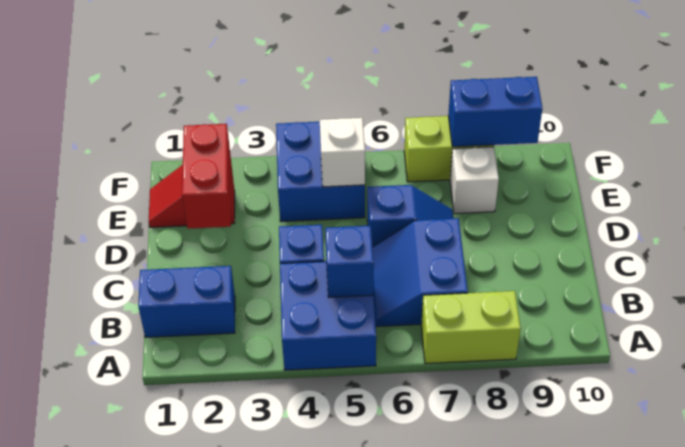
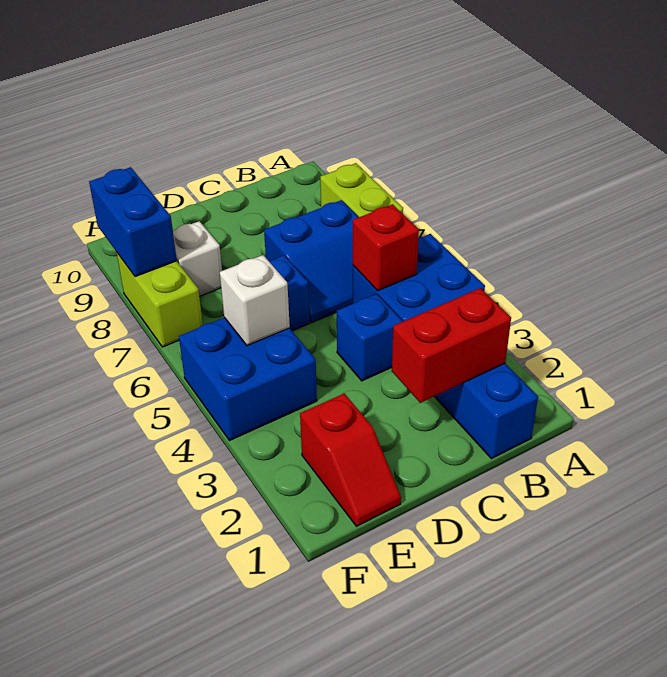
blue brick B5 level 2 -> red brick B5 level 2
red brick D2:E2 level 2 -> red brick B2:C2 level 2

